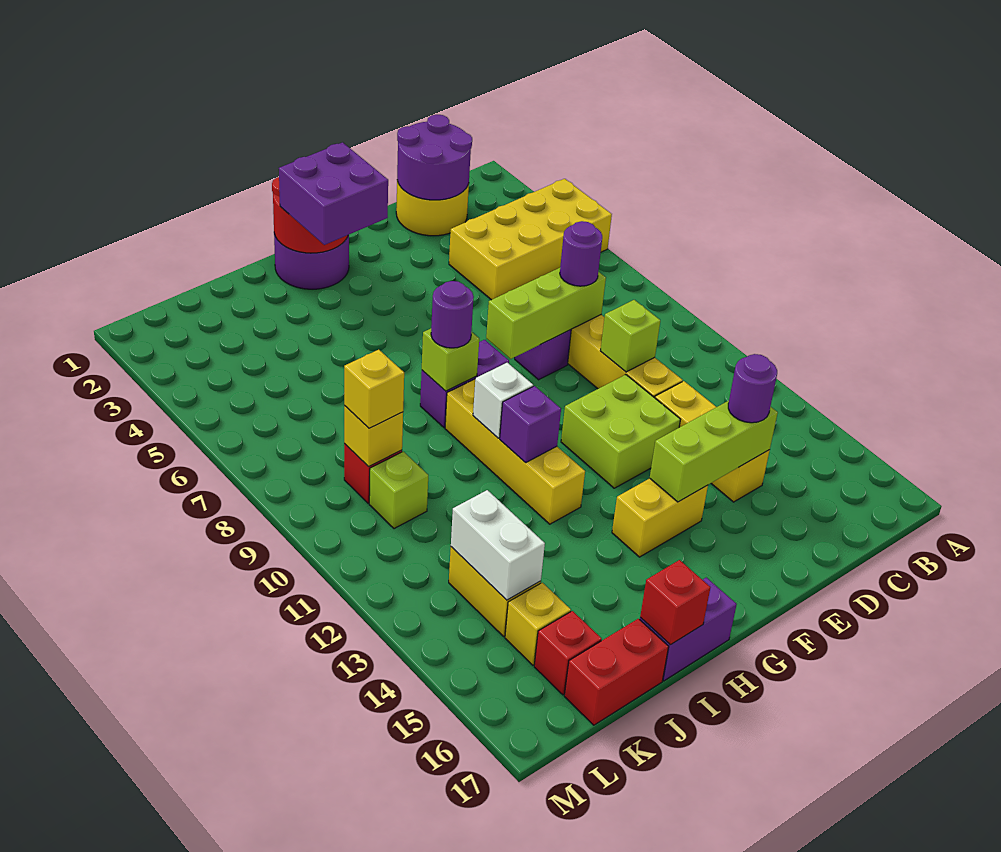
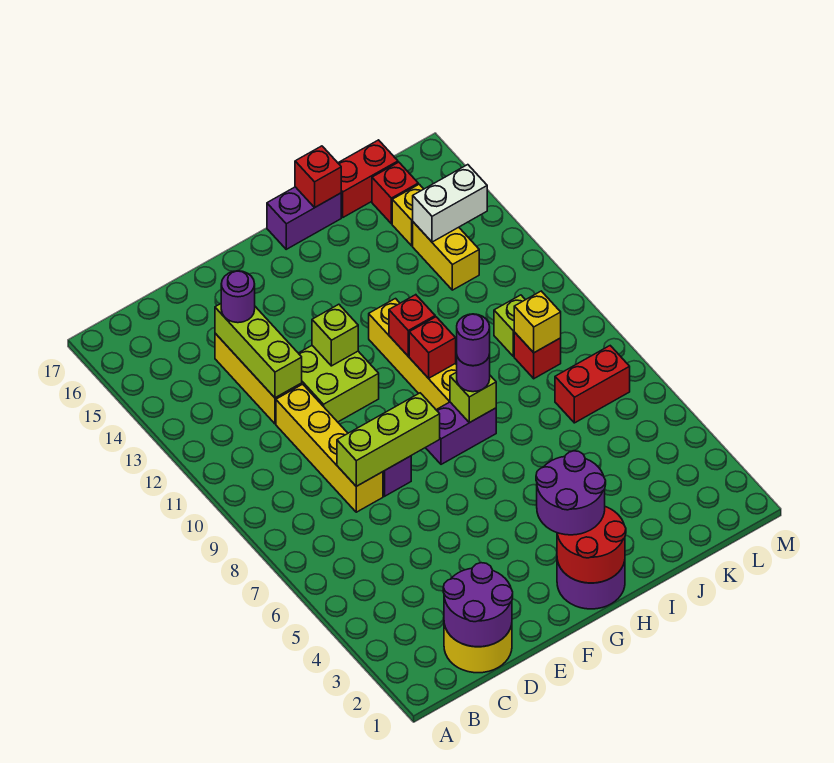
yellow brick A4:D5 level 1 -> none
purple round brick D8 level 3 -> purple round brick H8 level 4
lime brick D10 level 2 -> lime brick F12 level 2
lime brick D14:F14 level 2 -> lime brick D12:D14 level 2
yellow brick F14:G14 level 1 -> none
purple brick G2:H3 level 3 -> purple round brick G2:H3 level 3
white brick H10 level 2 -> red brick H10 level 2
purple brick H11 level 2 -> red brick H11 level 2
none -> red brick K7:L7 level 1
yellow brick K9 level 3 -> none
white brick K13:K14 level 2 -> white brick K14:L14 level 2

